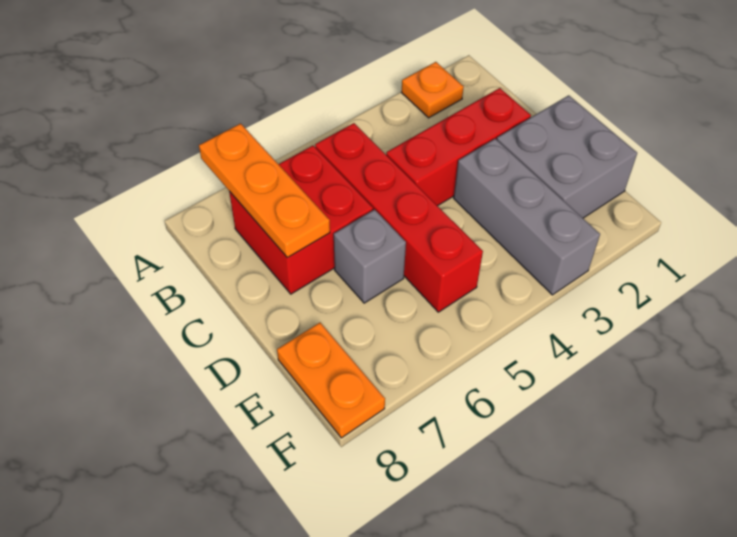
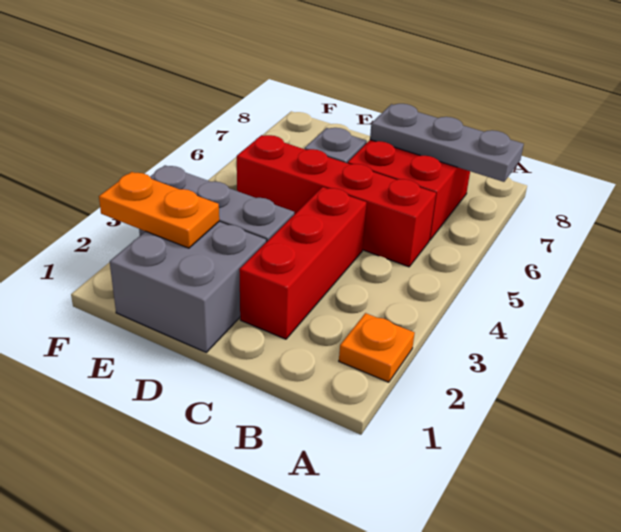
orange plate A7:C7 level 2 -> grey plate A7:C7 level 2
orange plate E8:F8 level 1 -> orange plate E2:F2 level 2

